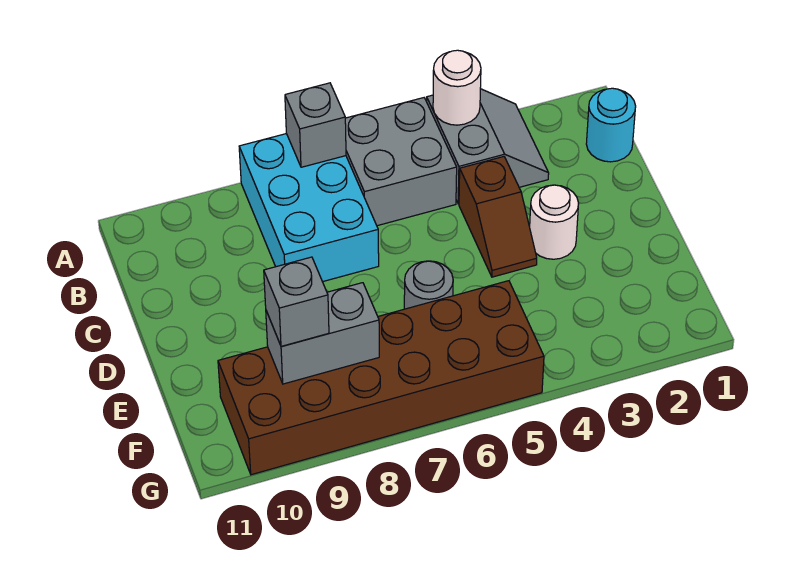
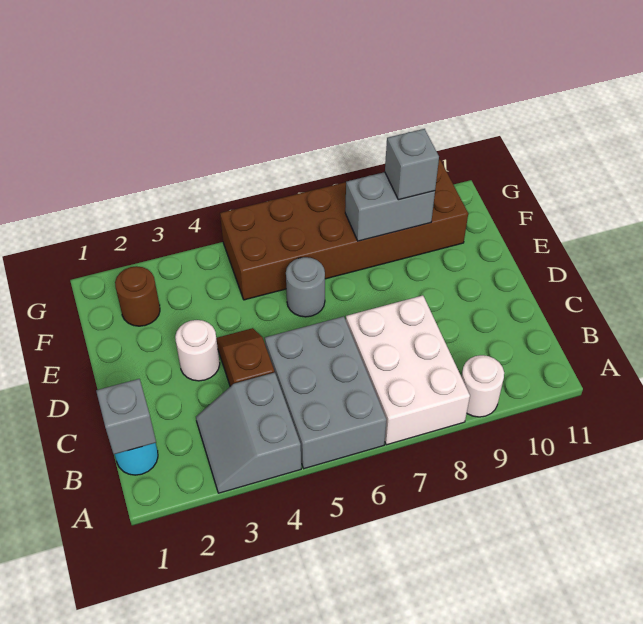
white round brick A4 level 2 -> white round brick A9 level 1
grey brick A5:B6 level 1 -> grey brick A5:C6 level 1
cyan brick A7:C8 level 1 -> white brick A7:C8 level 1
grey brick A7 level 2 -> grey brick B1 level 2
none -> brown round brick F2 level 1

